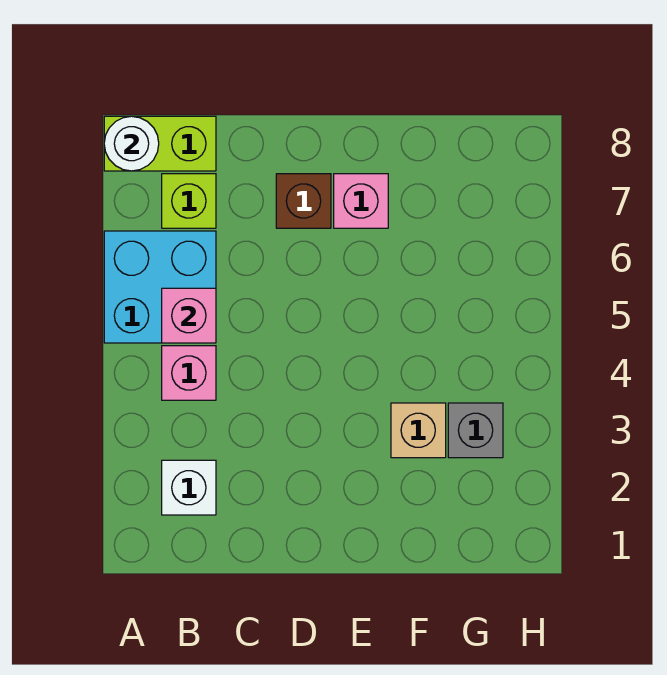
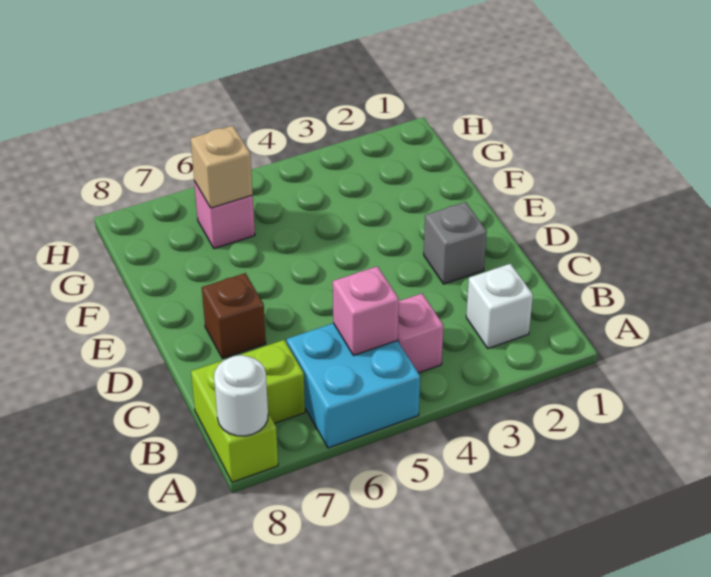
pink brick E7 level 1 -> pink brick G6 level 1
tan brick F3 level 1 -> tan brick G6 level 2
grey brick G3 level 1 -> grey brick D2 level 1

